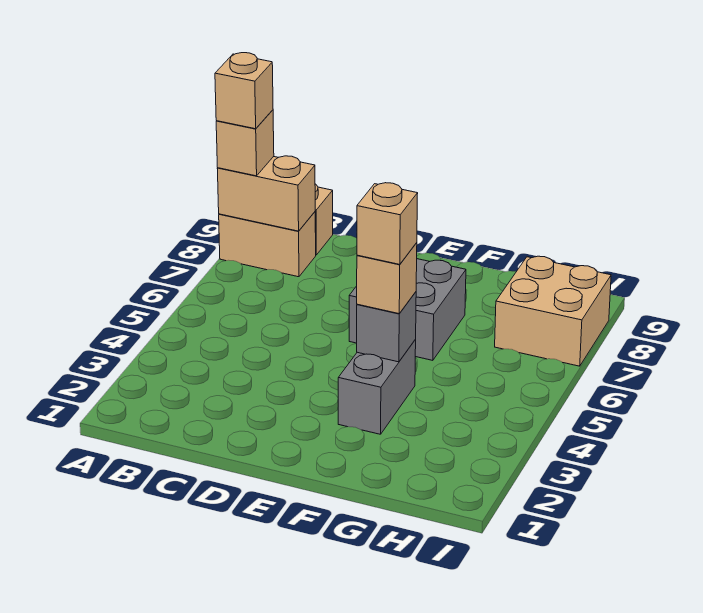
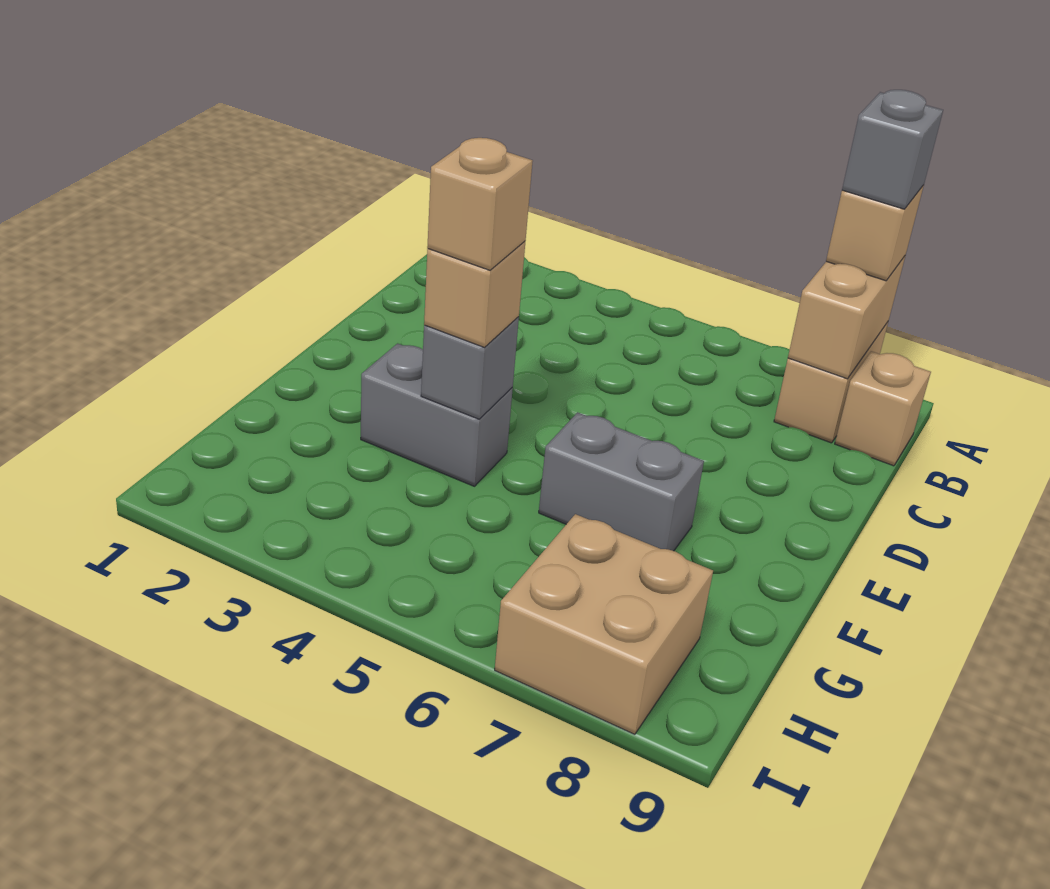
tan brick A8 level 4 -> grey brick A8 level 4
grey brick E6:F7 level 1 -> grey brick F6:F7 level 1

